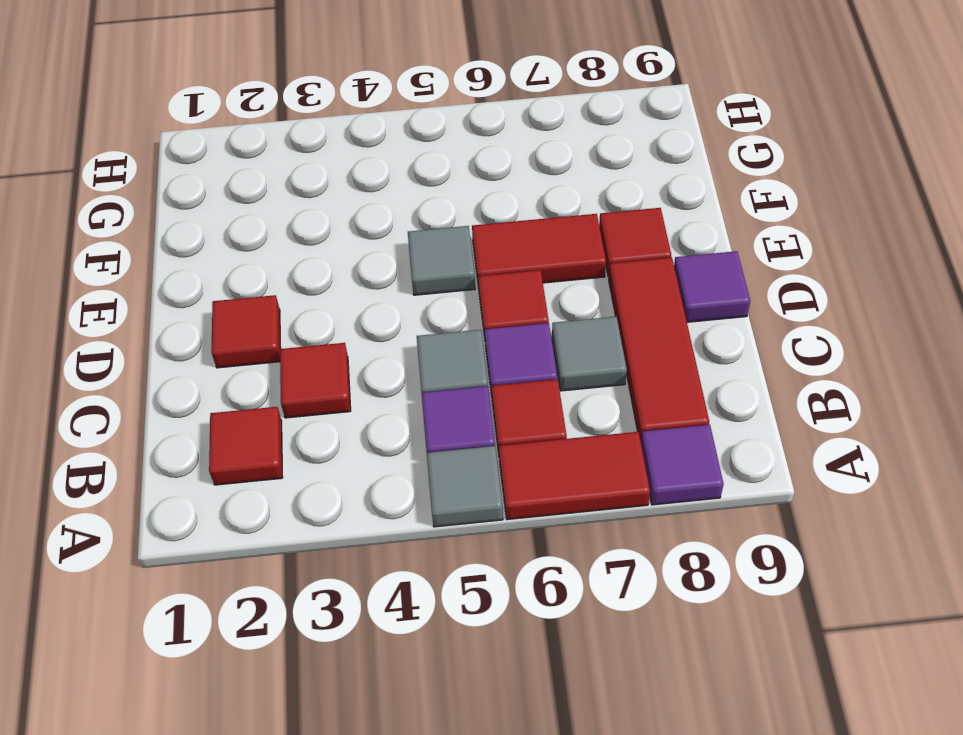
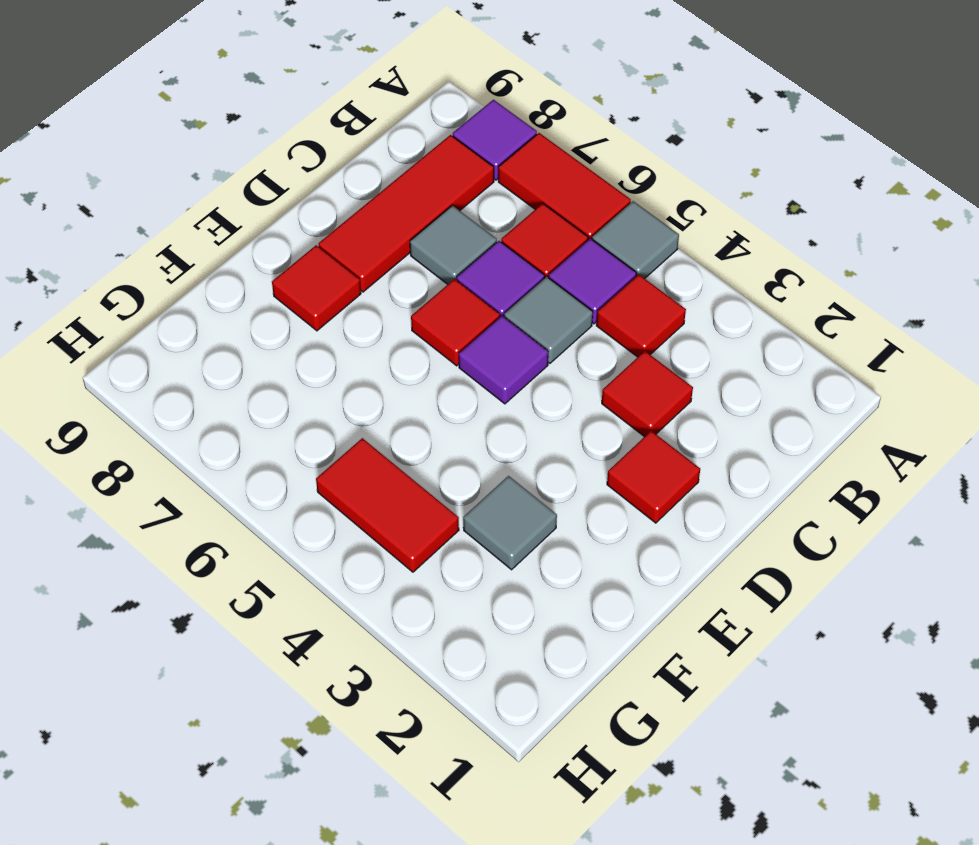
red tile B2 level 1 -> red tile B4 level 1
purple tile D9 level 1 -> purple tile D5 level 1
grey tile E5 level 1 -> grey tile F3 level 1
red tile E6:E7 level 1 -> red tile G4:G5 level 1

